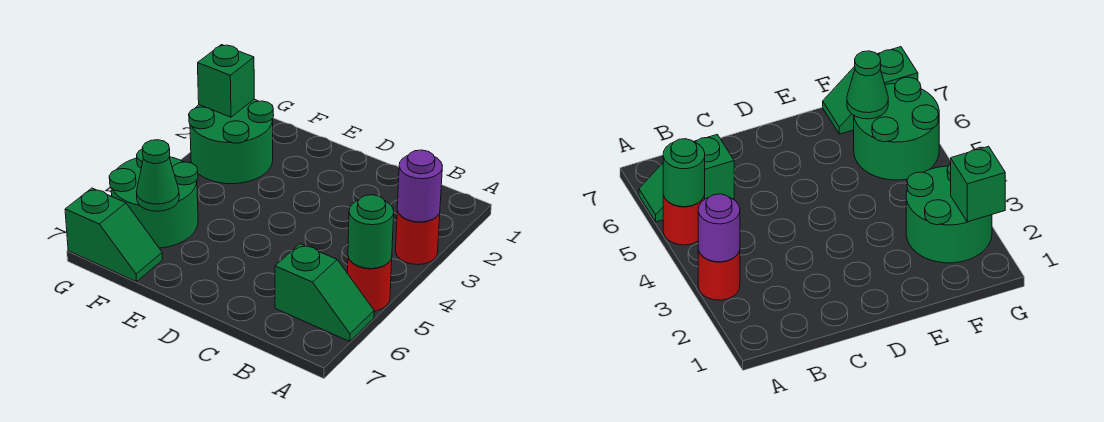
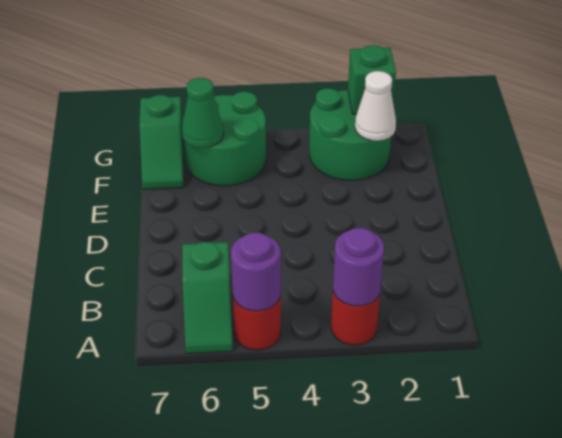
green round brick A5 level 2 -> purple round brick A5 level 2
none -> white cone F2 level 2

